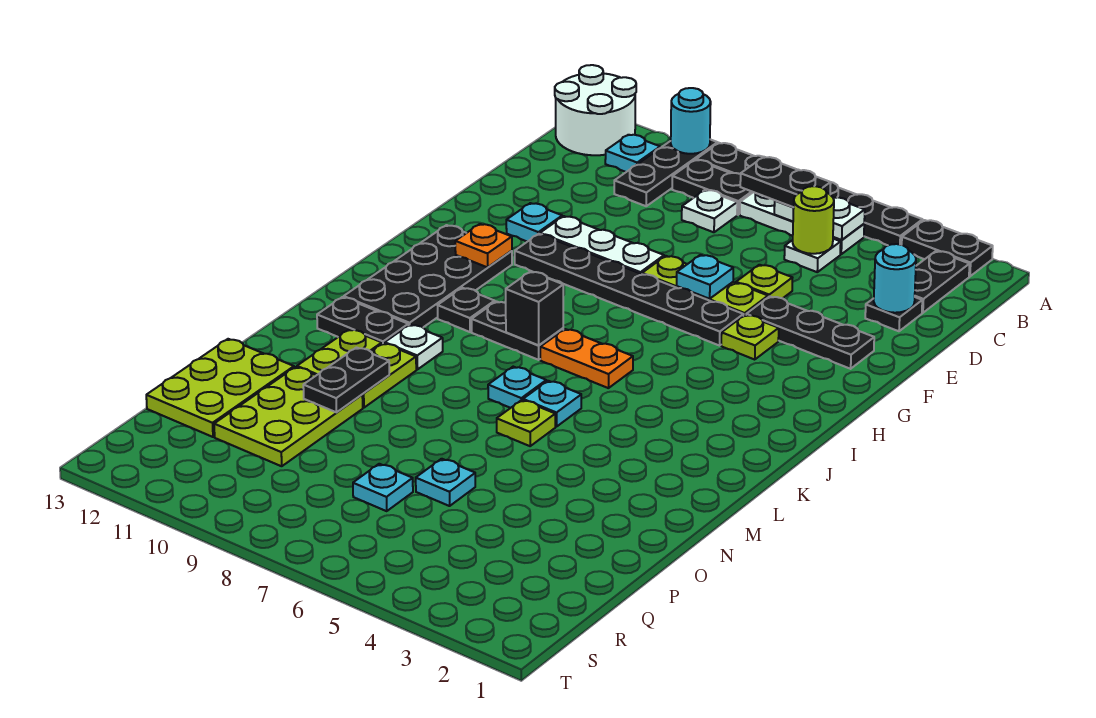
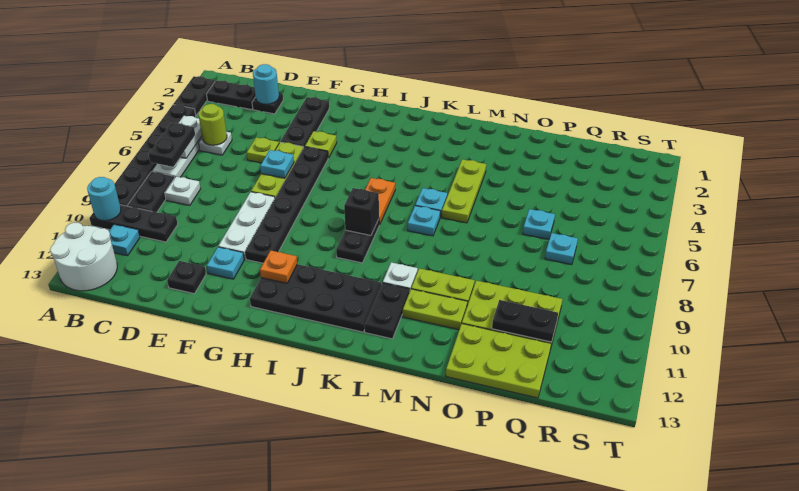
black plate J10 level 1 -> black plate E12 level 1
lime plate M6 level 1 -> lime plate M4:M6 level 1
black plate N10:O10 level 2 -> black plate P11:Q11 level 2

